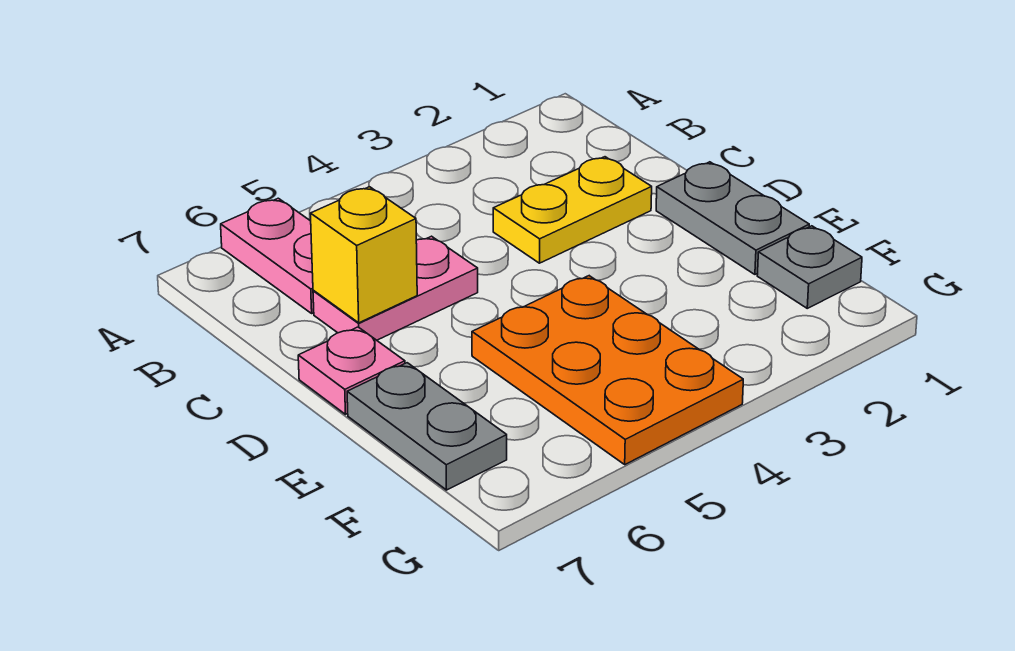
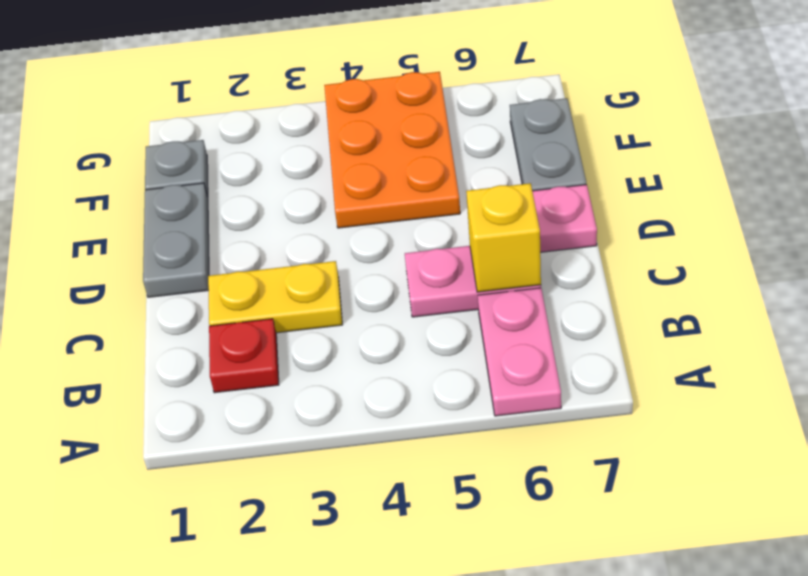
none -> red plate B2 level 1

